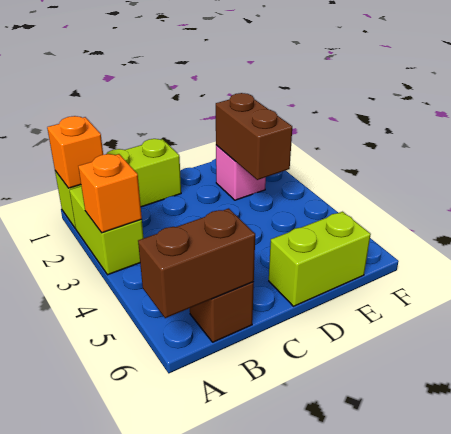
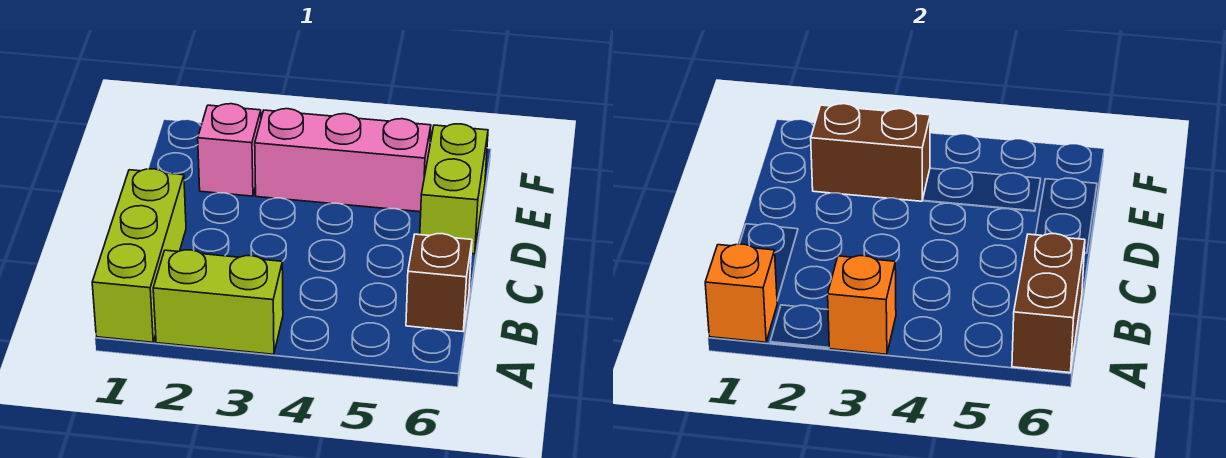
none -> pink brick E3:E5 level 1

